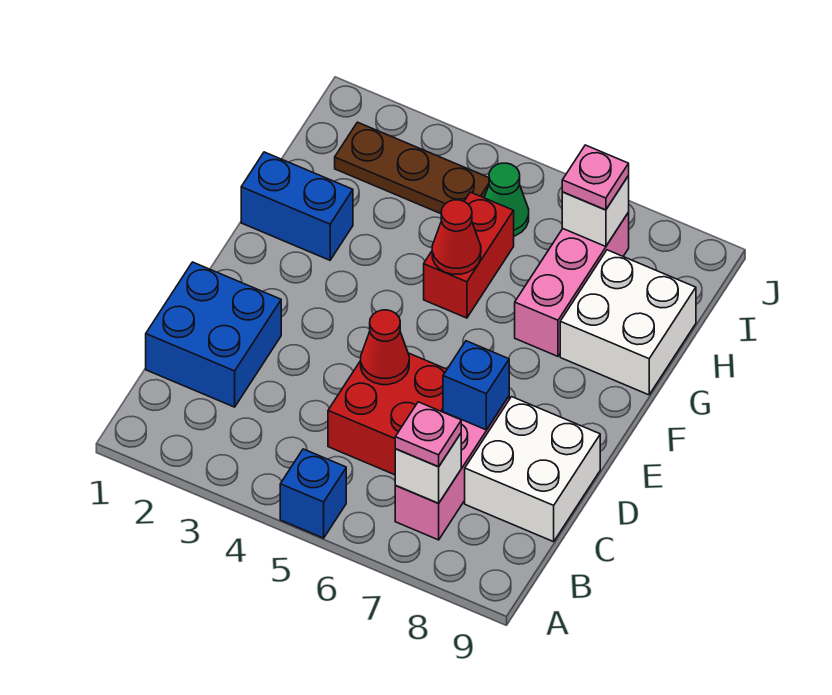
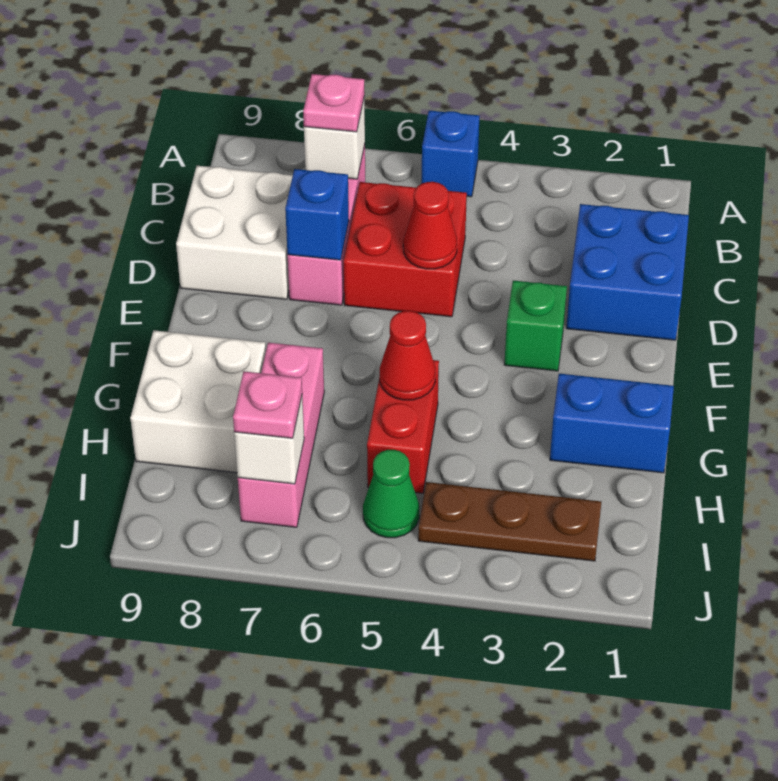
none -> green brick E3 level 1

